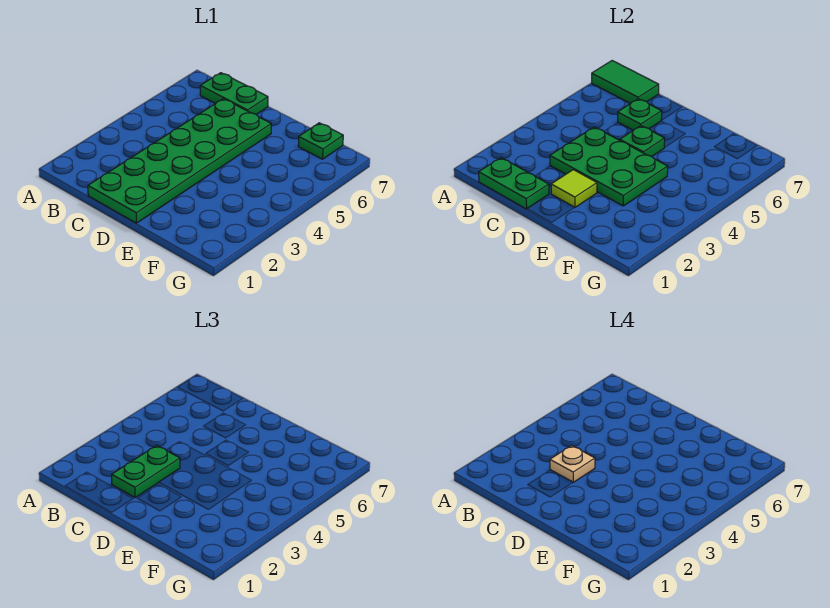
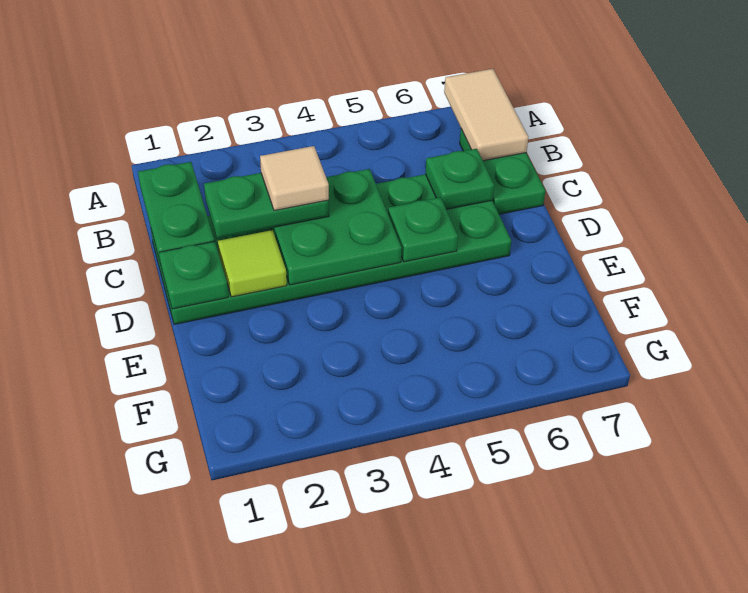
green tile A7:B7 level 2 -> tan tile A7:B7 level 2
green plate C3:E4 level 2 -> green plate C3:D4 level 2
tan plate C3 level 4 -> tan tile C3 level 4
green plate F7 level 1 -> green plate D1 level 2

